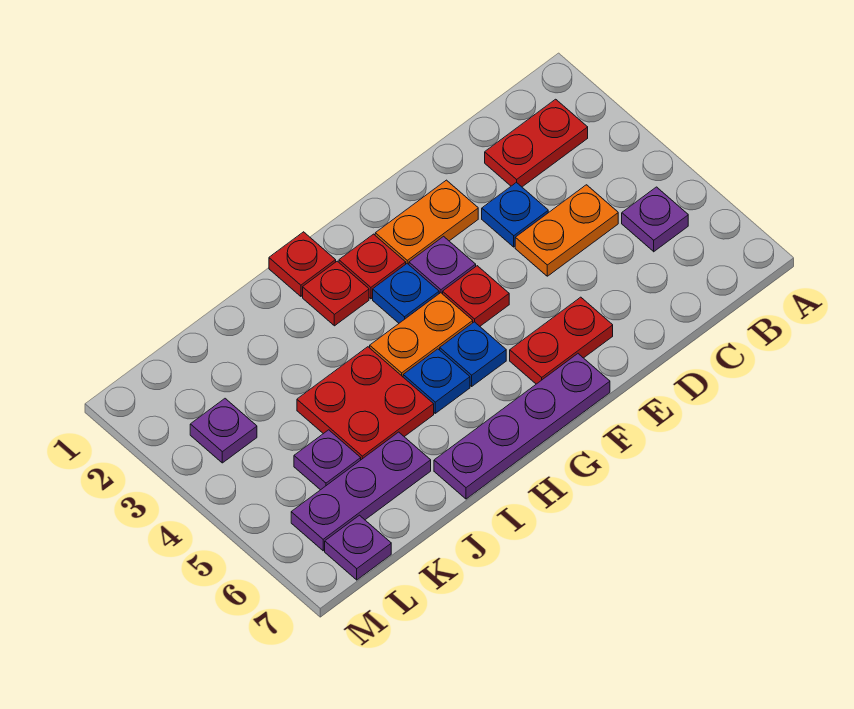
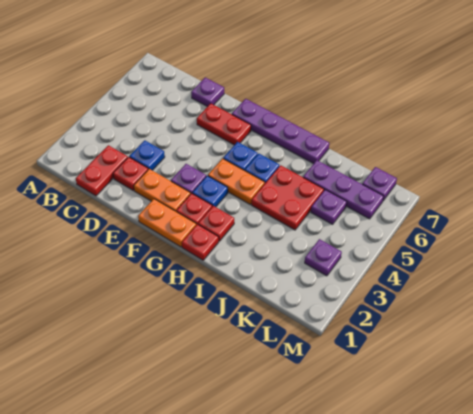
red plate B2:C2 level 1 -> red plate C1:C2 level 1
purple plate B5 level 1 -> purple plate D7 level 1
orange plate C4:D4 level 1 -> orange plate F1:G1 level 1
red plate F4 level 1 -> red plate D2 level 1

